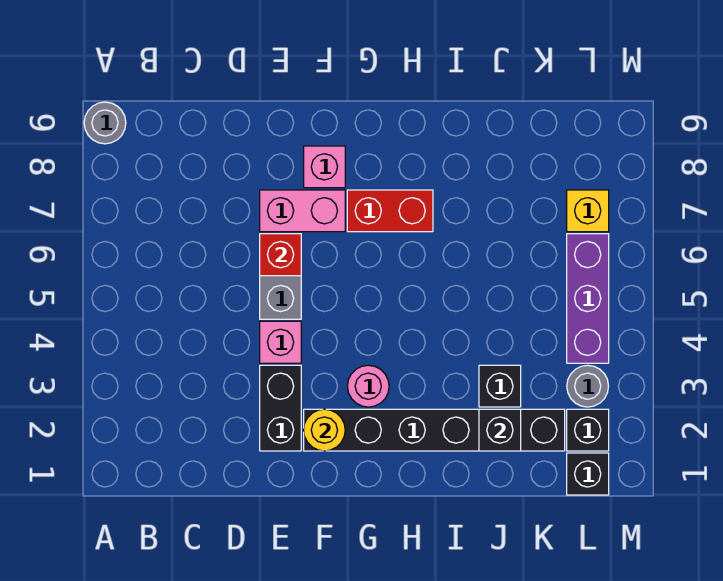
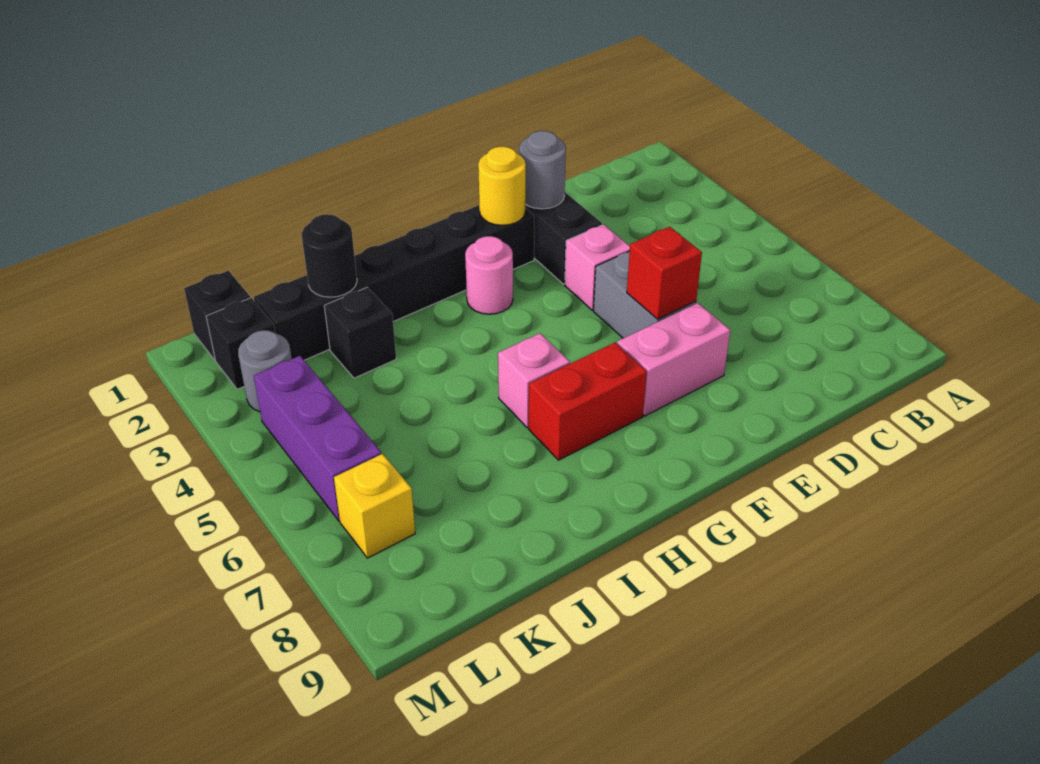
grey round brick A9 level 1 -> grey round brick E2 level 2
pink brick F8 level 1 -> pink brick H6 level 1
black brick J2 level 2 -> black round brick J2 level 2

